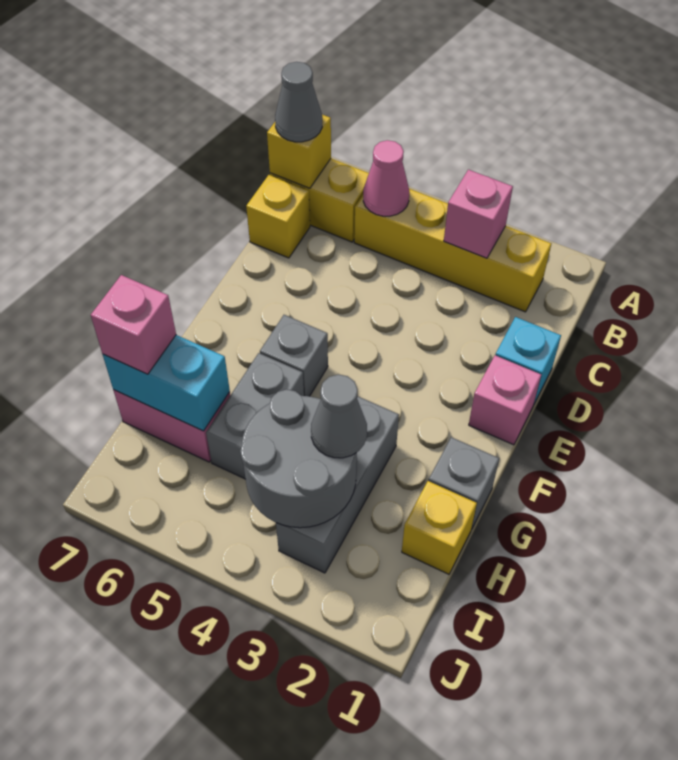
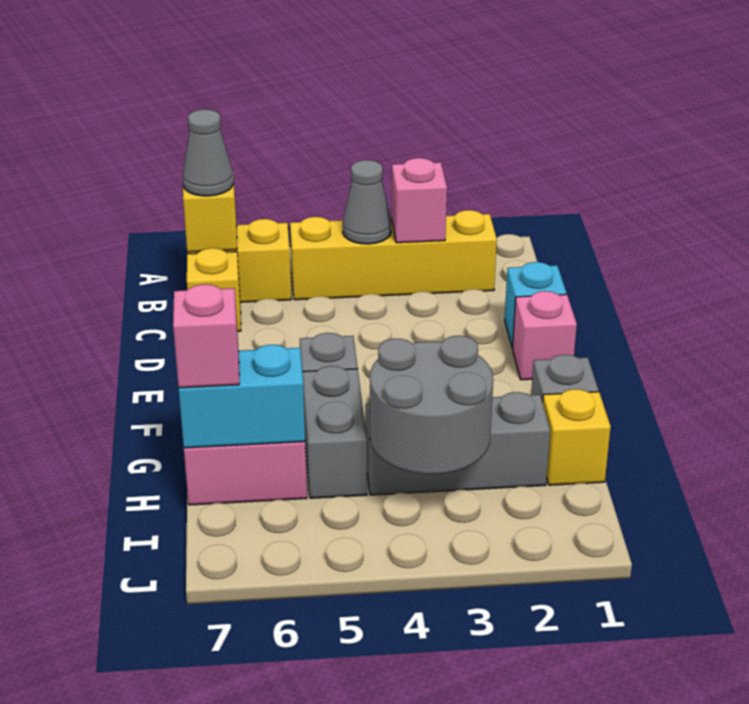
pink cone B5 level 2 -> none
grey brick G3:I3 level 1 -> grey brick H2:H4 level 1
grey cone H3 level 3 -> grey cone B4 level 2

